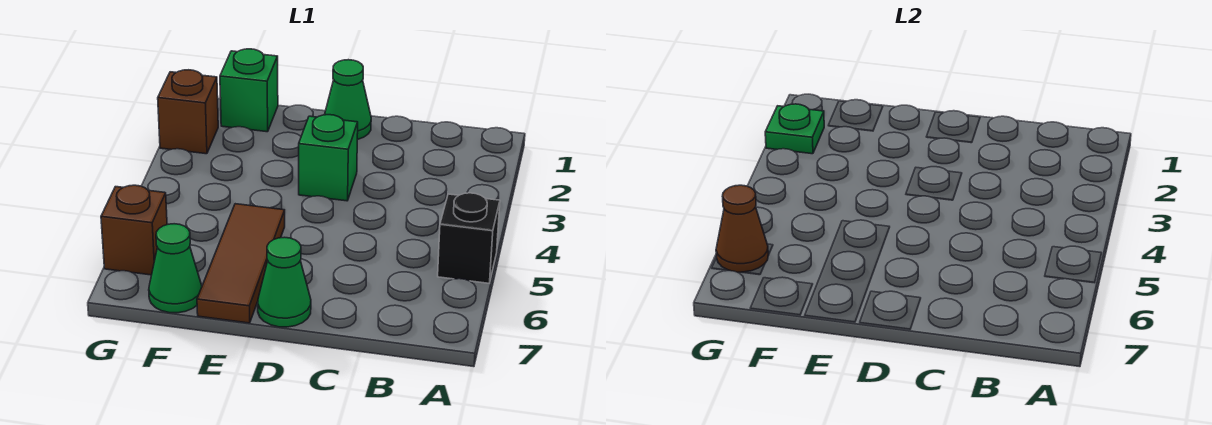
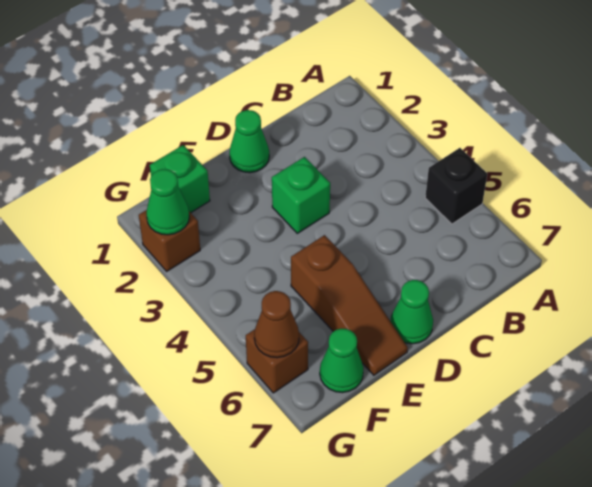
brown tile E5:E7 level 1 -> brown slope E5:E7 level 1 top 5
green plate G2 level 2 -> green cone G2 level 2

